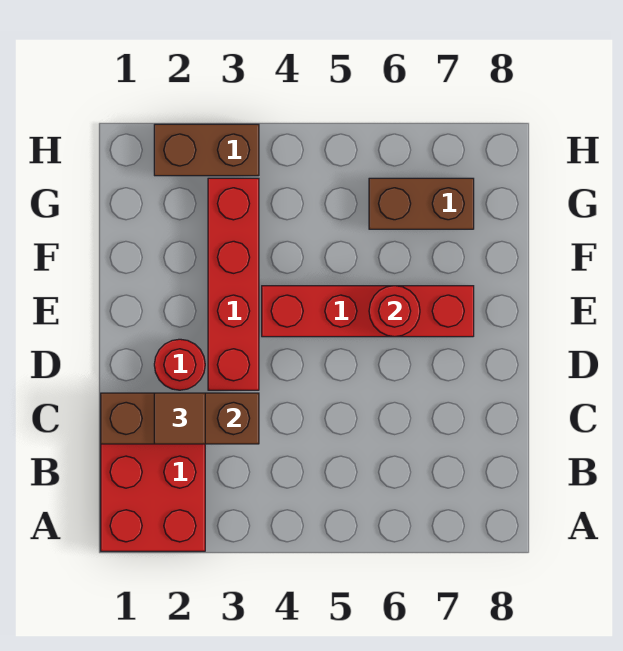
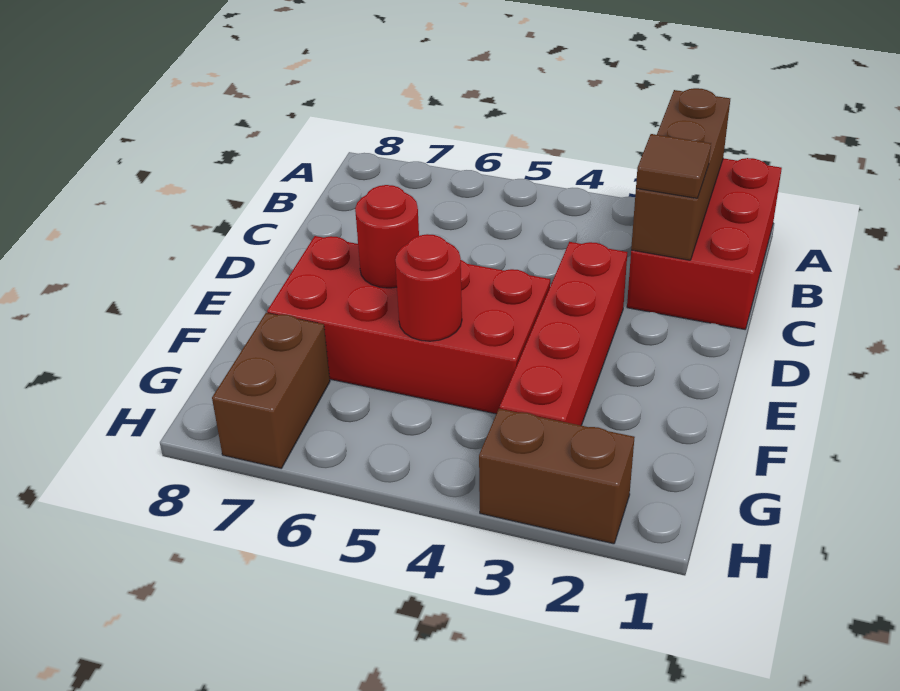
brown brick C1:C3 level 2 -> brown brick A2:C2 level 2
red round brick D2 level 1 -> red round brick F5 level 2
red brick E4:E7 level 1 -> red brick E4:F7 level 1
brown brick G6:G7 level 1 -> brown brick G7:H7 level 1

